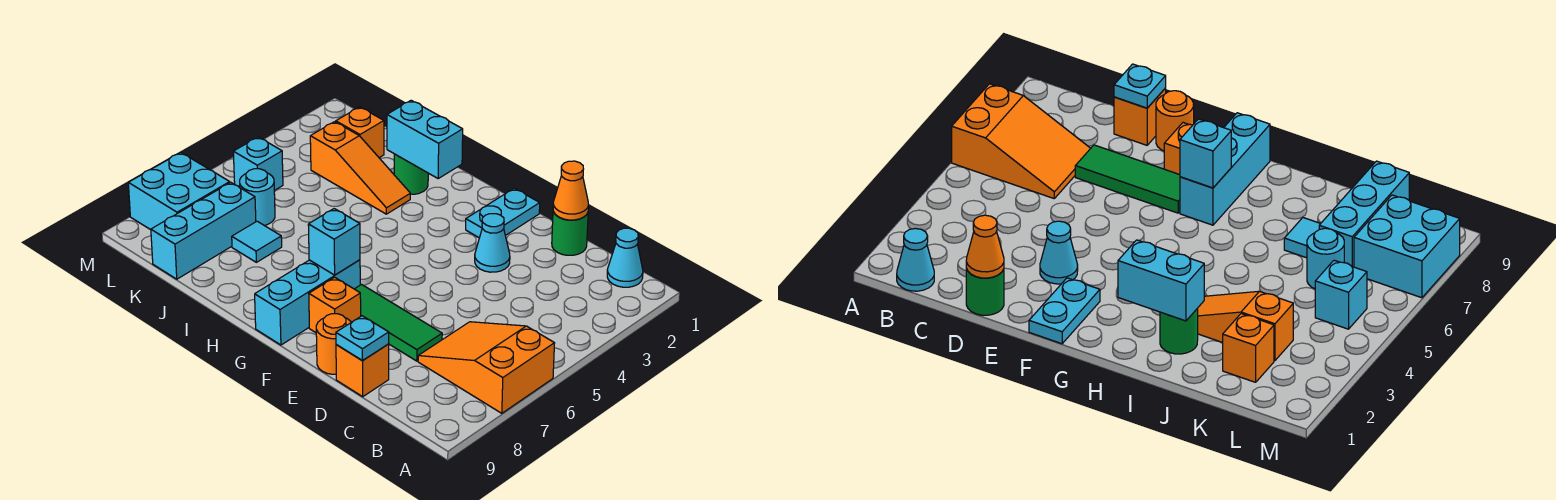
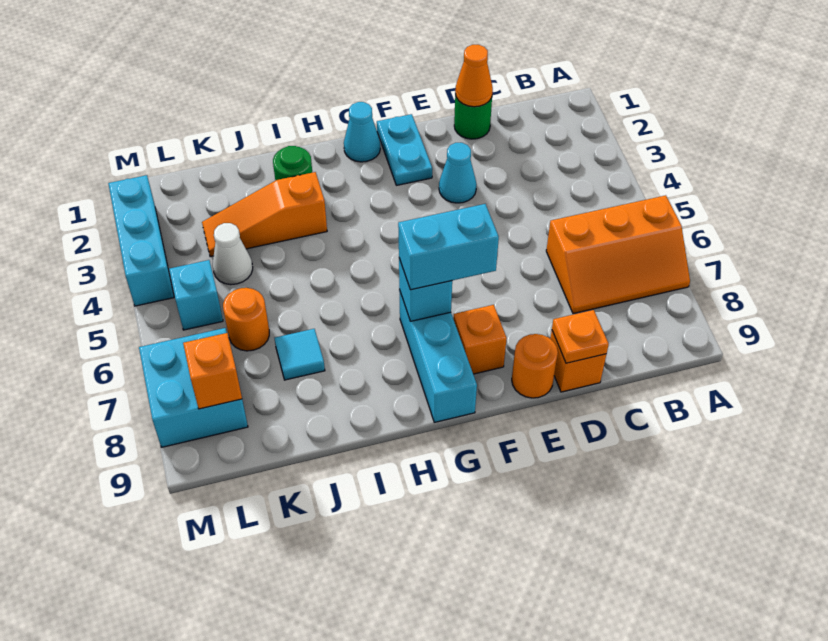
orange slope A6:C7 level 1 top A -> orange slope A6:C7 level 1 top 6
cyan cone B1 level 1 -> cyan cone G1 level 1
green tile D7:F7 level 1 -> none
cyan plate D9 level 2 -> orange plate D9 level 2
cyan brick H2:I2 level 2 -> cyan brick F7:G7 level 3
orange slope I3:K3 level 1 top K -> orange slope I3:K3 level 1 top I
orange brick K2 level 1 -> orange brick L8 level 2
none -> white cone K4 level 1
cyan round brick K6 level 1 -> orange round brick K6 level 1
cyan brick K7:K9 level 1 -> cyan brick M2:M4 level 1

